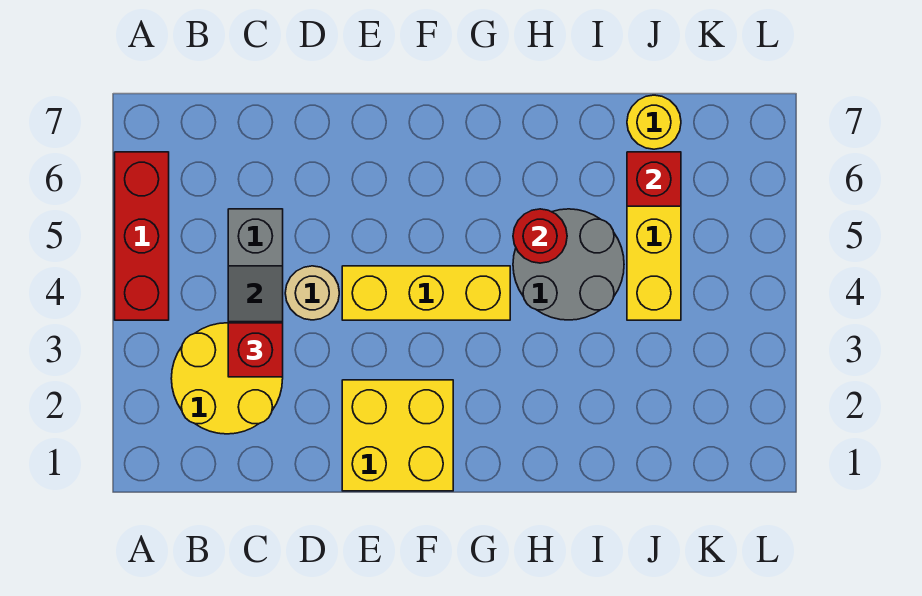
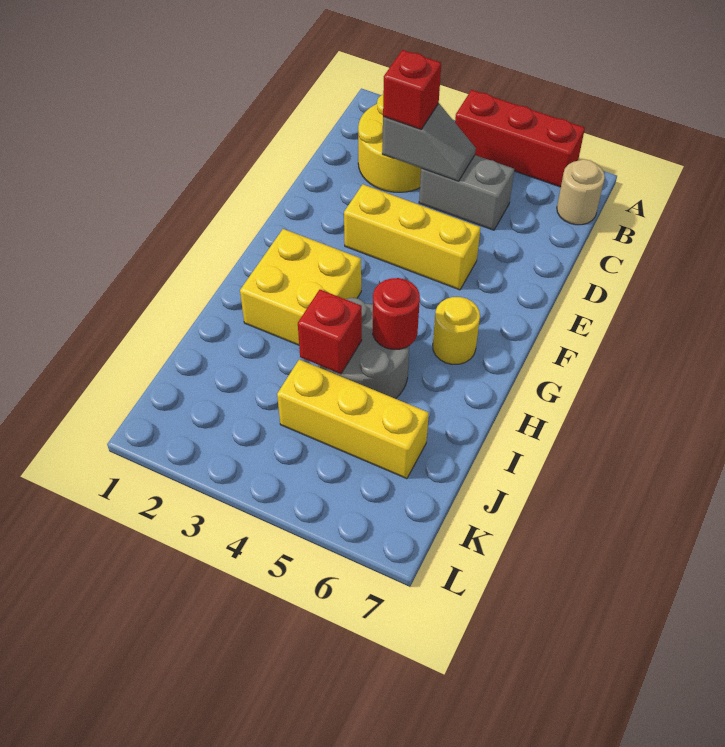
tan round brick D4 level 1 -> tan round brick B7 level 1
yellow brick E1:F2 level 1 -> yellow brick G2:H3 level 1
yellow brick E4:G4 level 1 -> yellow brick E3:E5 level 1
red brick J6 level 2 -> red brick I4 level 2
yellow round brick J7 level 1 -> yellow round brick G6 level 1

